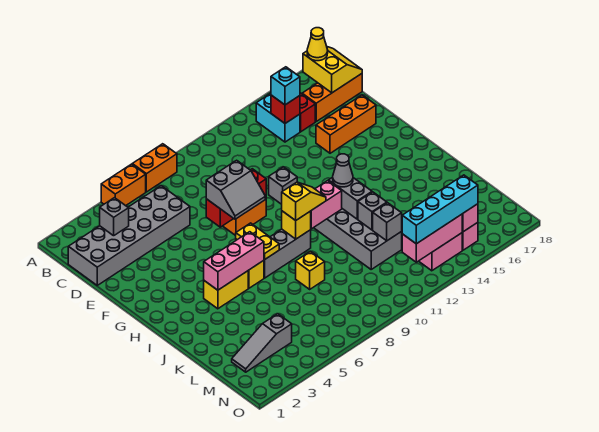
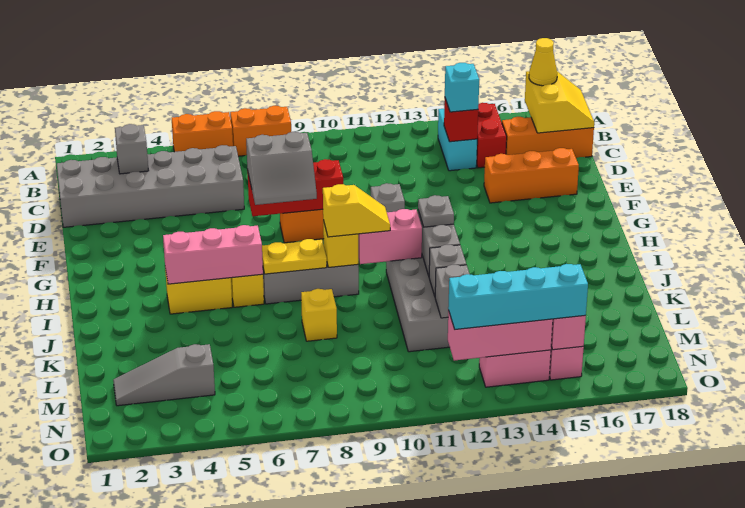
yellow plate H7:I7 level 2 -> yellow plate I7:I8 level 2
grey cone I12 level 3 -> grey plate I12 level 3

